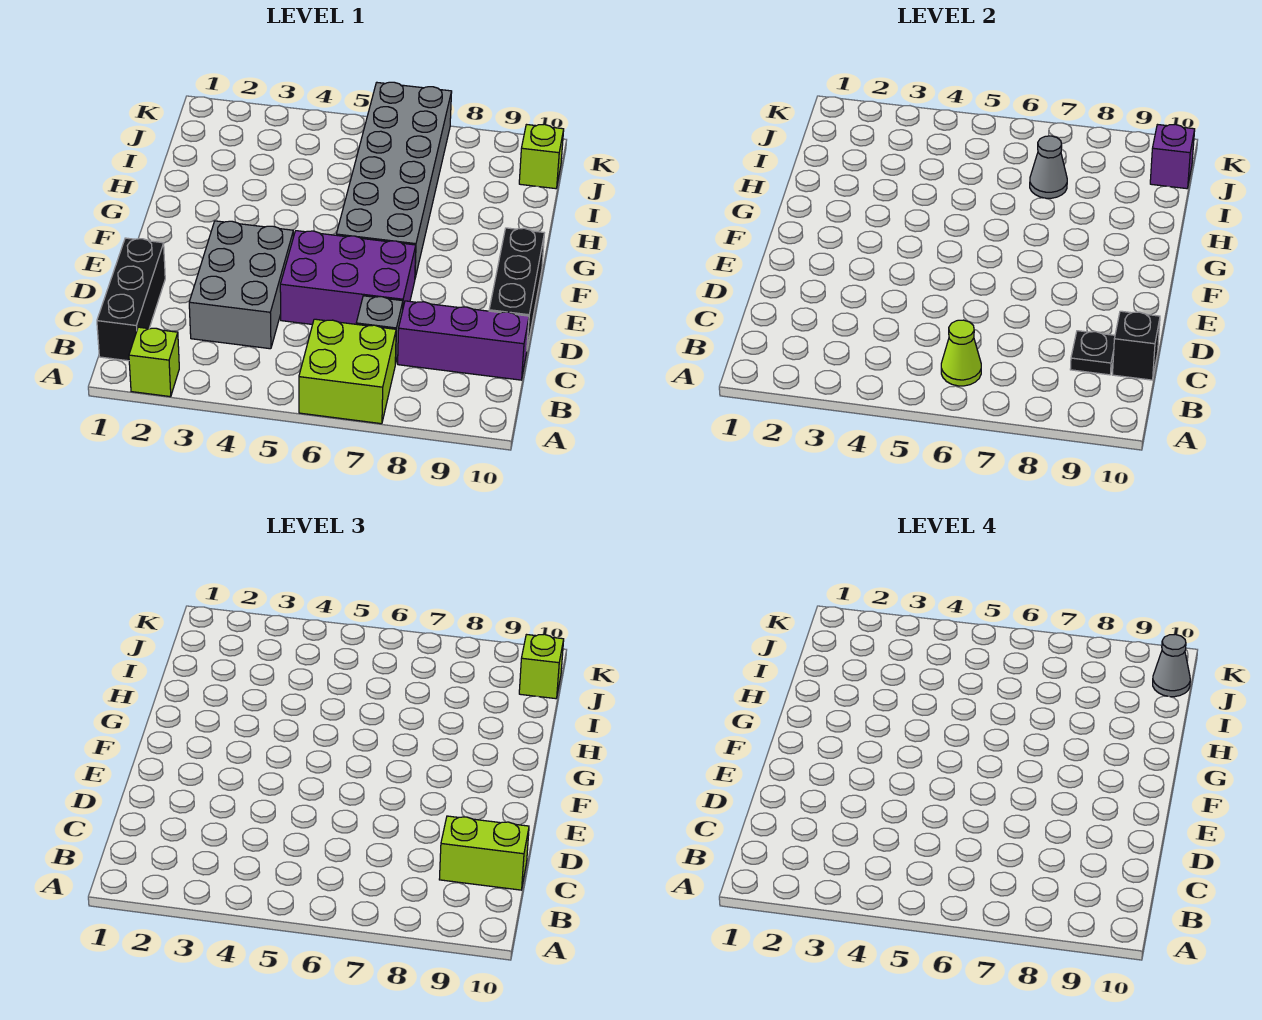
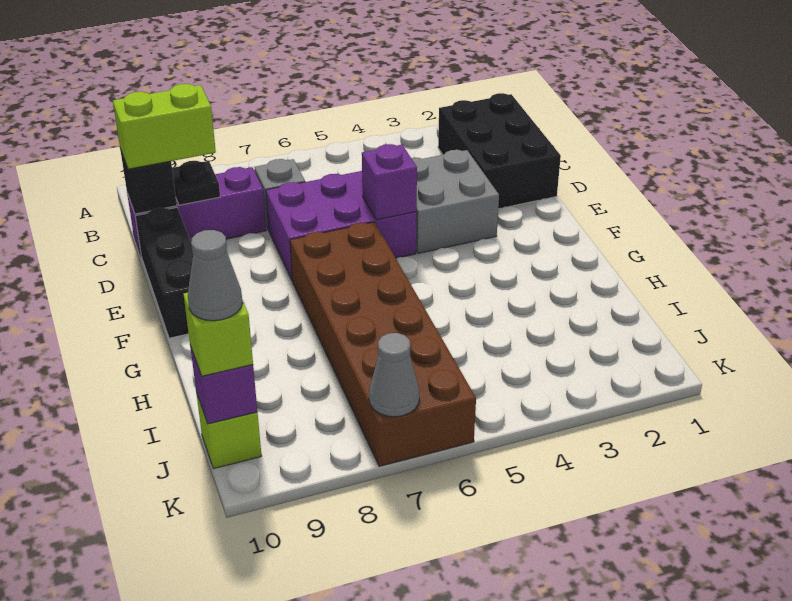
lime brick A2 level 1 -> none
lime brick A6:B7 level 1 -> none
black brick B1:D1 level 1 -> black brick B1:D2 level 1
lime cone B6 level 2 -> none
grey brick C3:E4 level 1 -> grey brick D3:E4 level 1
none -> purple brick E5 level 2
grey brick F6:K7 level 1 -> brown brick F6:K7 level 1
grey cone I7 level 2 -> grey cone K7 level 2

